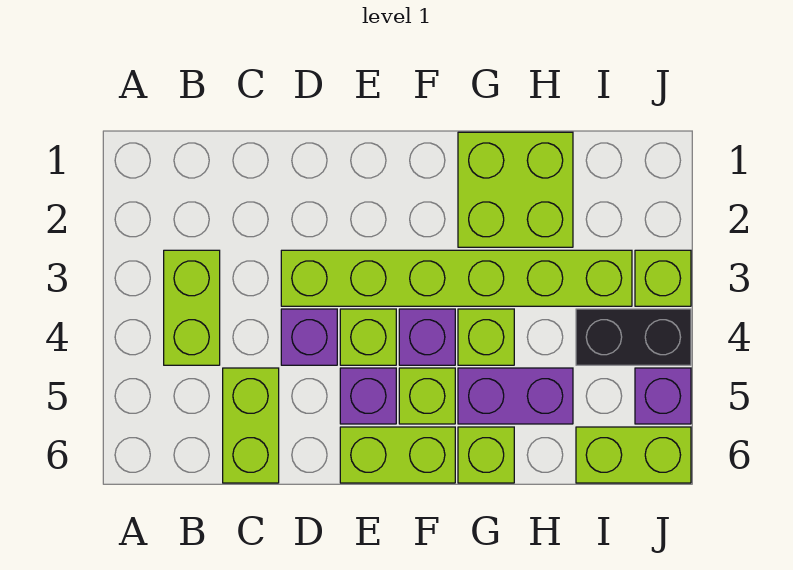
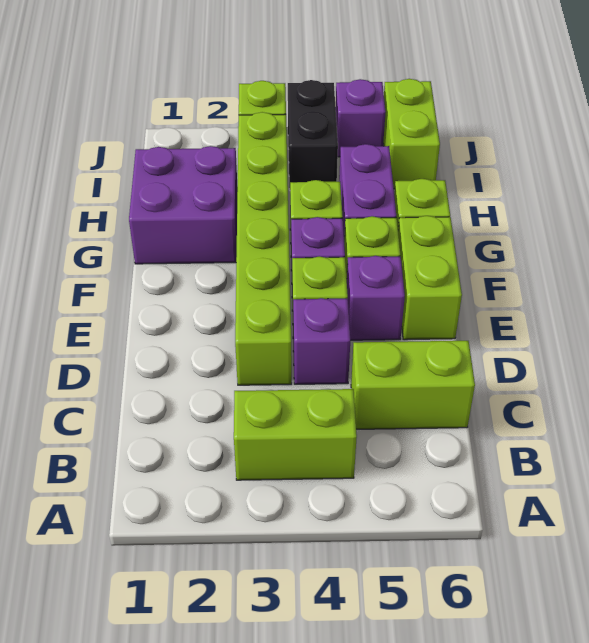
lime brick G1:H2 level 1 -> purple brick G1:H2 level 1

